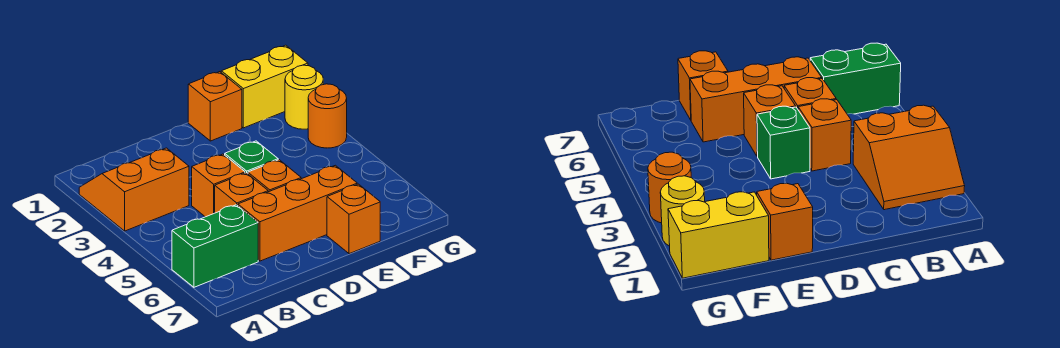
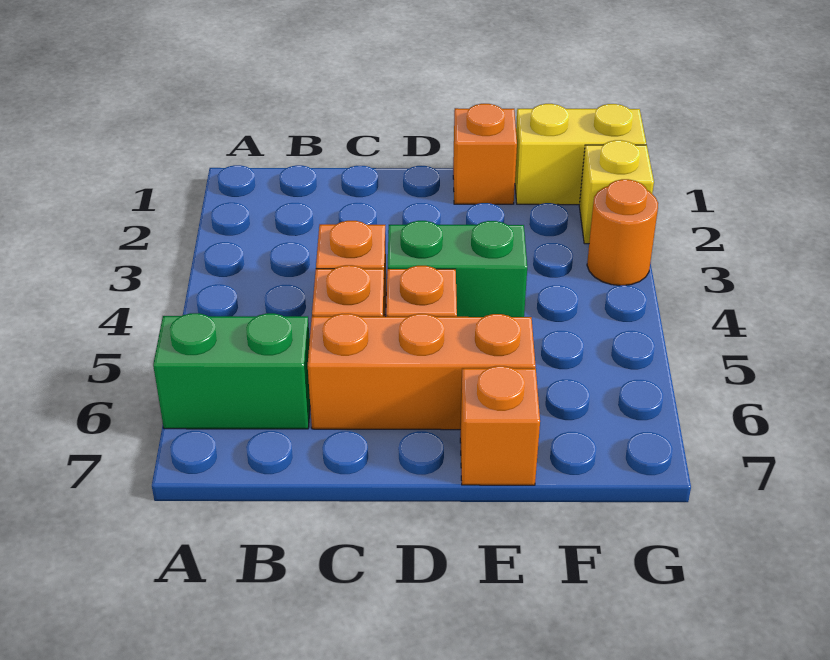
orange slope A2:B3 level 1 top 3 -> none
green brick D4 level 1 -> green brick D4:E4 level 1
yellow round brick G2 level 1 -> yellow brick G2 level 1

